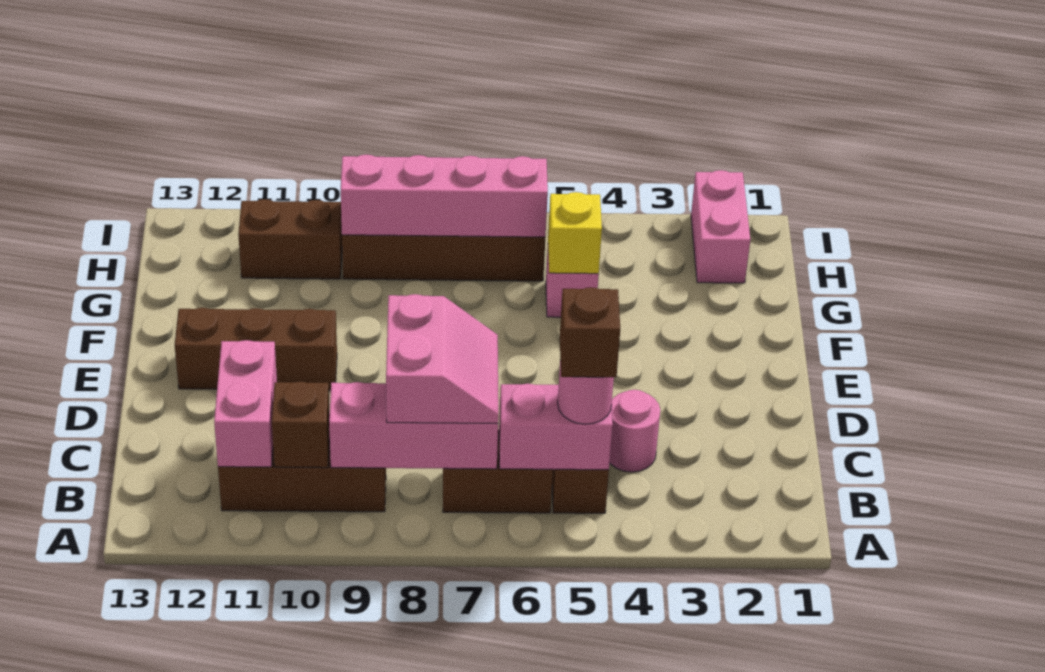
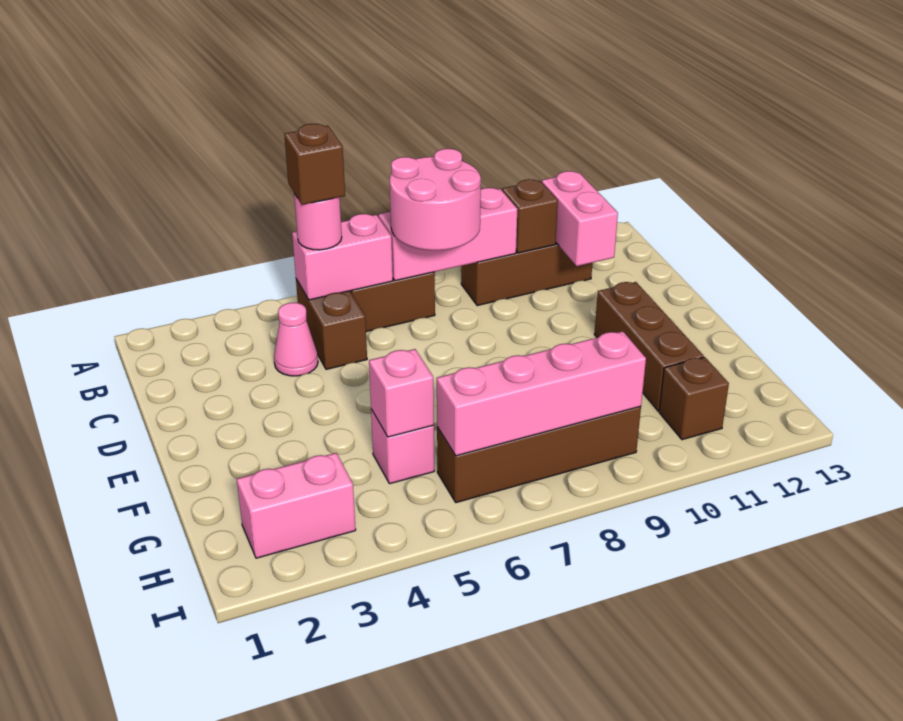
pink slope B7:C8 level 3 top 8 -> pink round brick B7:C8 level 3
pink round brick C4 level 1 -> pink cone C4 level 1
brown brick E10:E12 level 1 -> brown brick E11:G11 level 1
yellow brick G5 level 2 -> pink brick G5 level 2
pink brick H2:I2 level 1 -> pink brick H2:H3 level 1
brown brick H10:H11 level 1 -> brown brick H11 level 1

